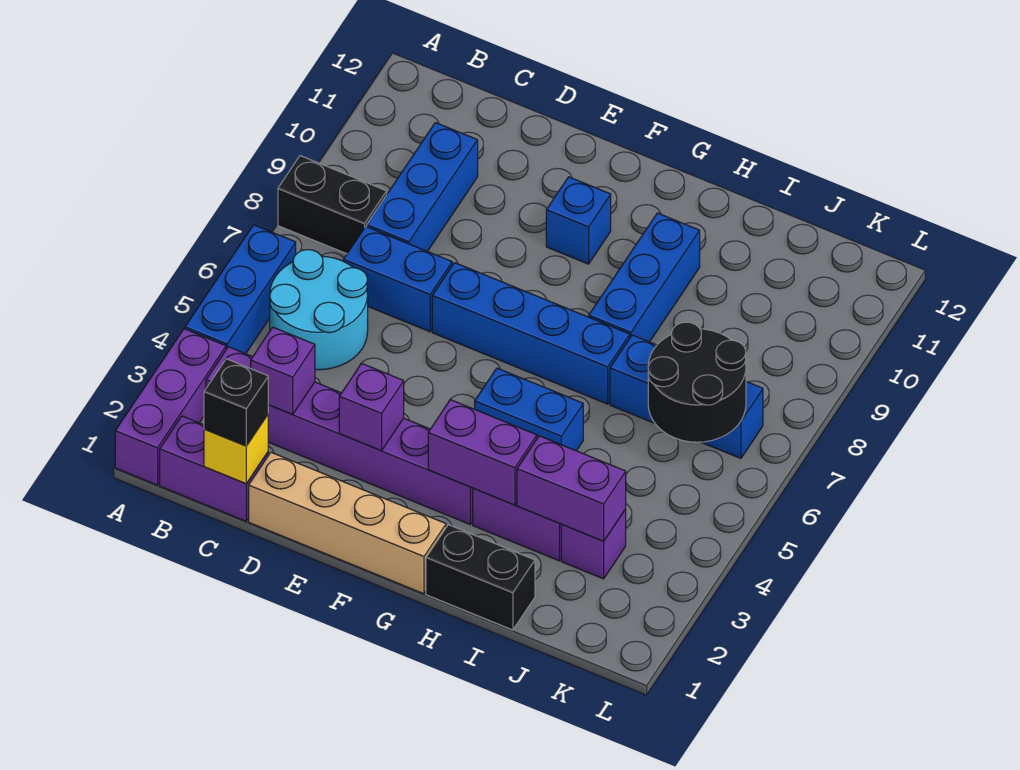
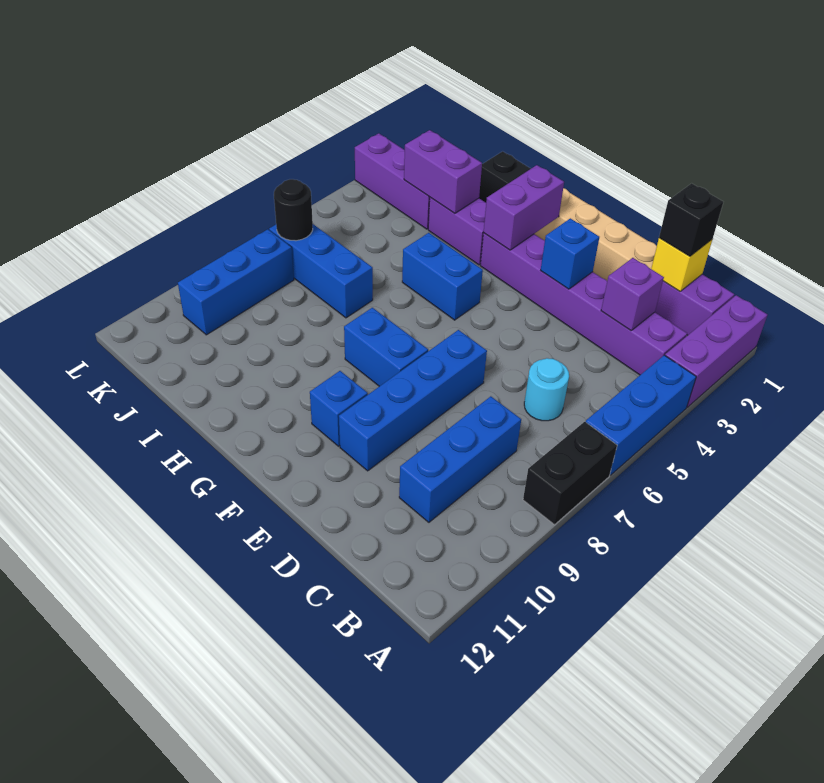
black brick A8:B8 level 1 -> black brick A7:A8 level 1
cyan round brick B5:C6 level 1 -> cyan round brick C6 level 1
blue brick C7:D7 level 1 -> blue brick F8:G8 level 1
purple brick E3 level 2 -> blue brick E3 level 2
blue brick E7:H7 level 1 -> blue brick E7:E10 level 1
purple brick G3:H3 level 2 -> purple brick G2:G3 level 2
blue brick H8:H10 level 1 -> blue brick K8:K10 level 1
purple brick J3 level 1 -> purple brick J3:L3 level 1
black round brick J6:K7 level 2 -> black round brick K7 level 2

